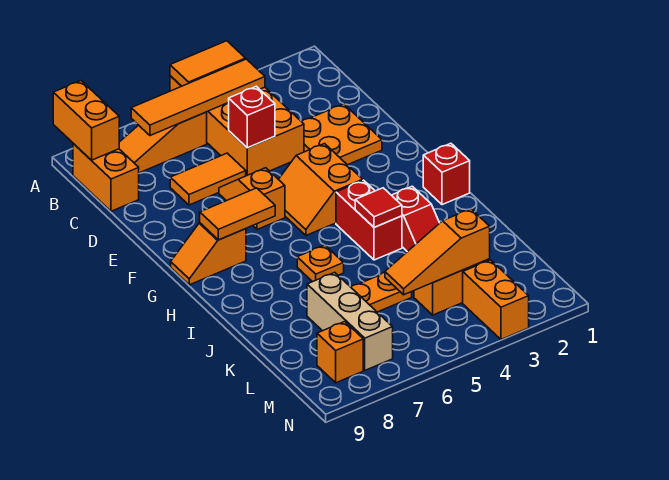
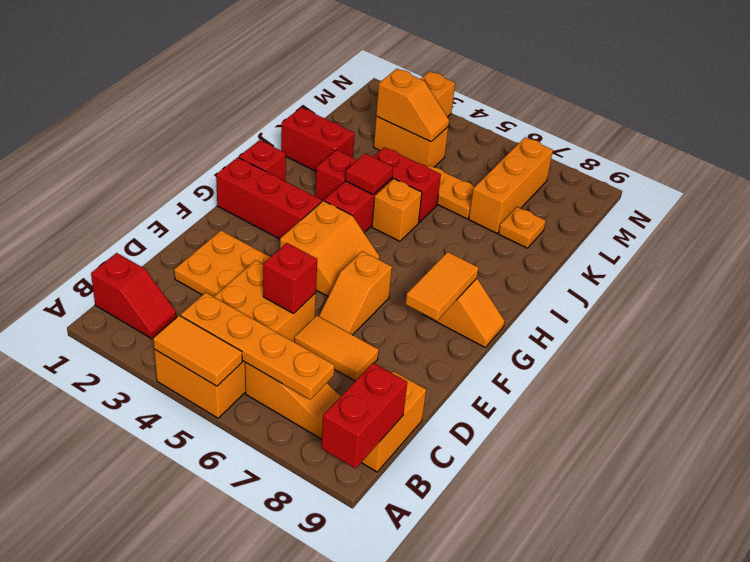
orange brick A9:B9 level 2 -> red brick A9:B9 level 2
none -> red slope B1:B2 level 1 top 1
orange tile B4:B7 level 2 -> orange plate B4:B7 level 2
none -> red brick G1:G3 level 1
orange tile G7:G8 level 2 -> orange tile F8:G8 level 2
orange plate I6 level 1 -> orange plate K8 level 1
none -> red brick J1:J2 level 1
none -> red brick J4:J5 level 1
tan brick K7:M7 level 1 -> orange brick K7:M7 level 1
orange slope L3:L5 level 2 top 3 -> orange slope L3:L4 level 2 top 3
orange brick M8 level 1 -> orange brick I5 level 1

